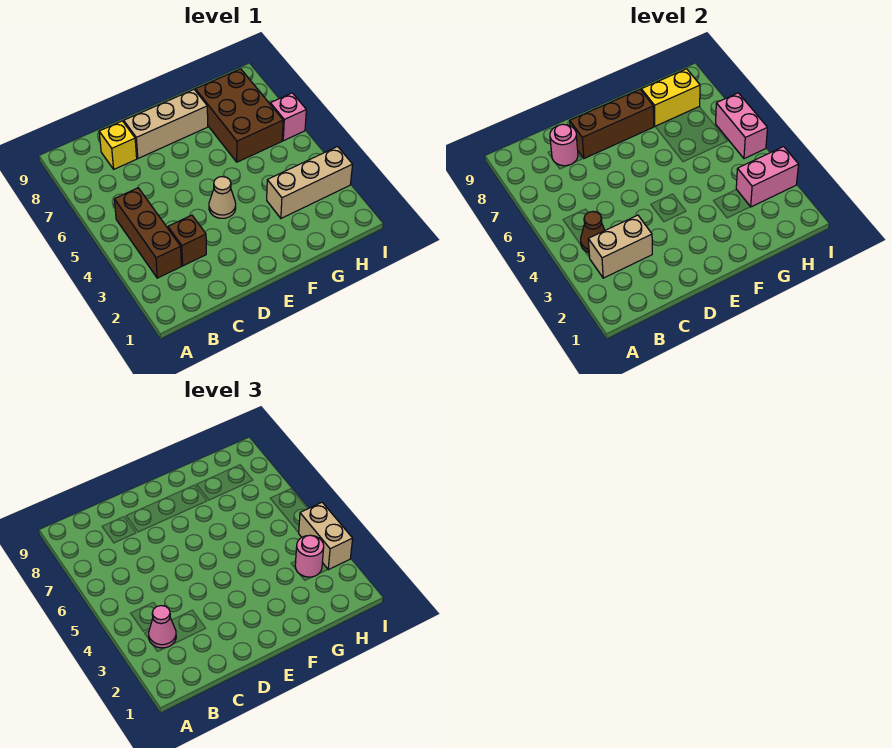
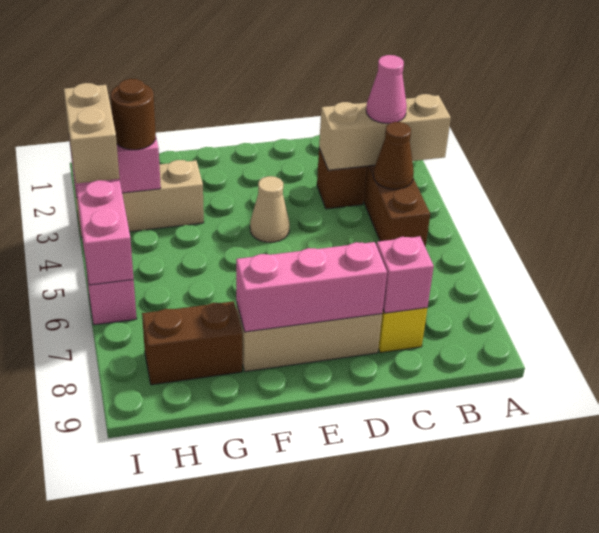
tan brick B3:C3 level 2 -> tan brick A3:C3 level 2
pink round brick C8 level 2 -> pink brick C8 level 2
brown brick D8:F8 level 2 -> pink brick D8:F8 level 2
brown brick G6:H8 level 1 -> brown brick G8:H8 level 1
yellow brick G8:H8 level 2 -> none
pink round brick H3 level 3 -> brown round brick H3 level 3

